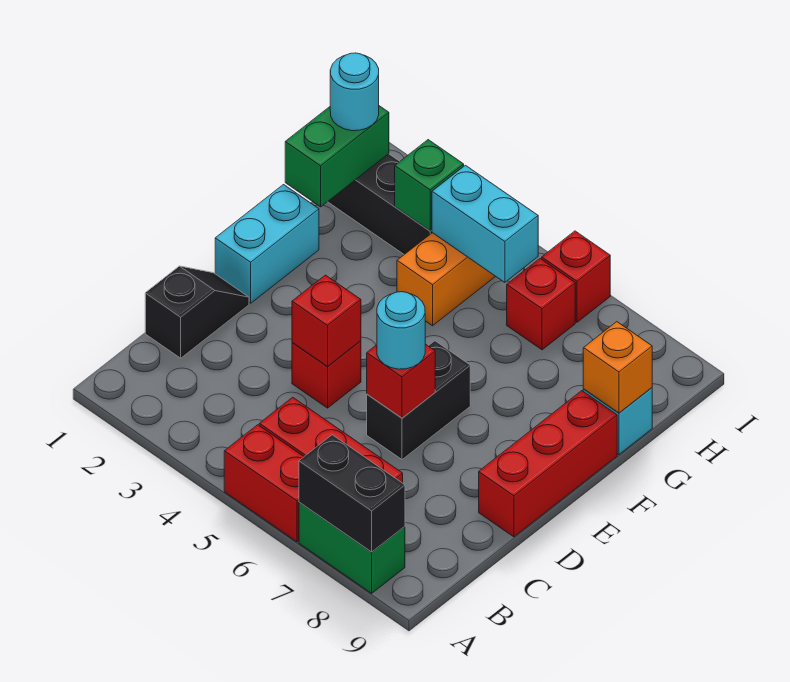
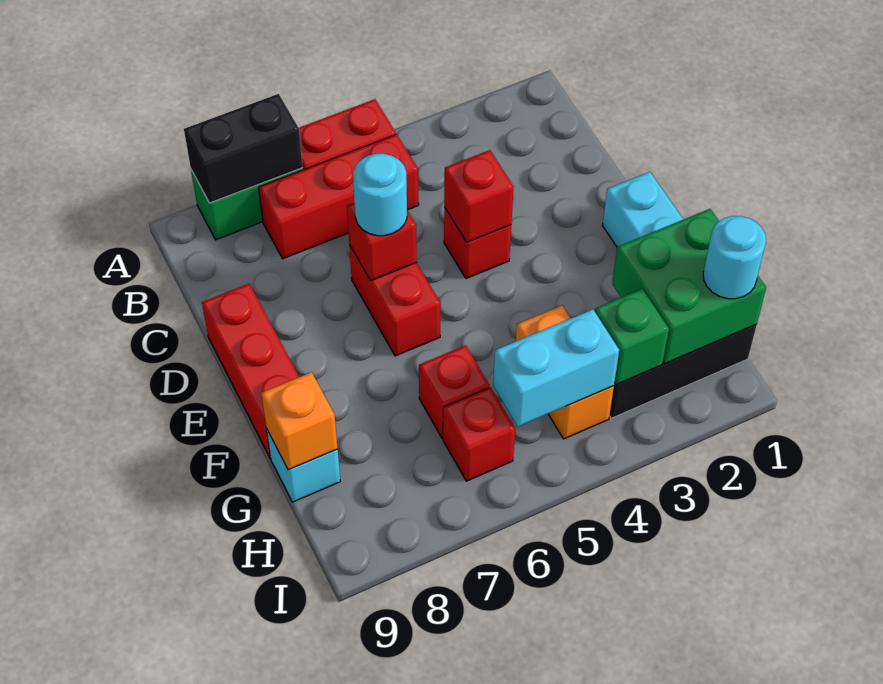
black slope C1:D1 level 1 top C -> none
black brick D6:E6 level 1 -> red brick D6:E6 level 1
green brick G1:H1 level 2 -> green brick G1:H2 level 2
red brick I6 level 1 -> red brick G6 level 1

